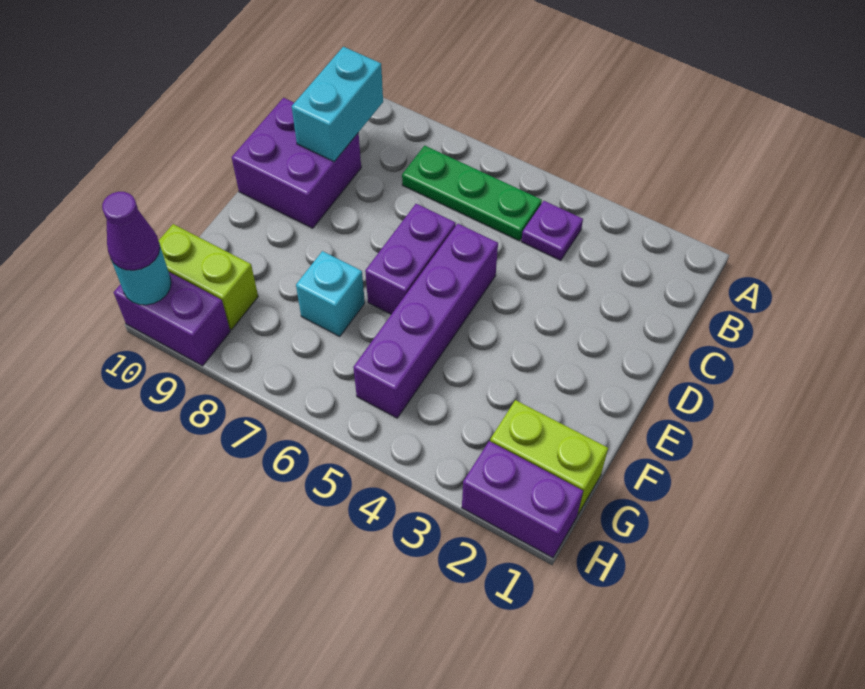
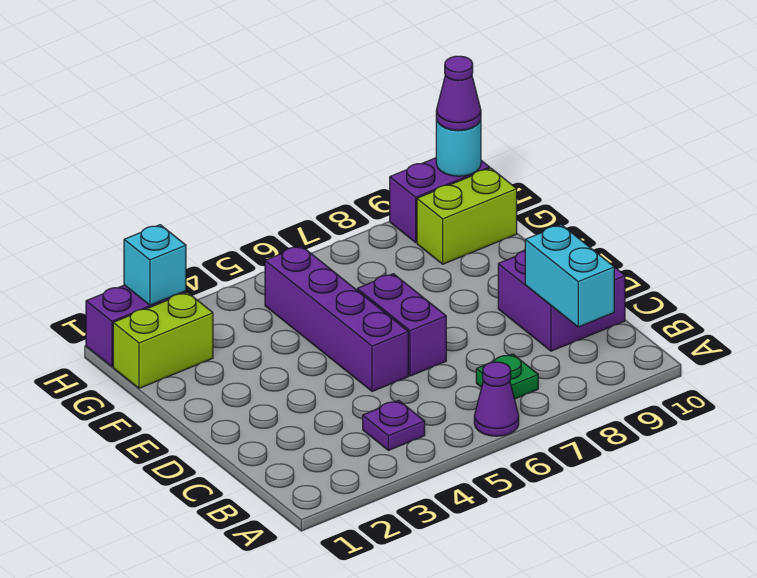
none -> purple cone A6 level 1
green plate B5:B7 level 1 -> green plate B7 level 1
cyan brick F7 level 1 -> cyan brick H2 level 2

